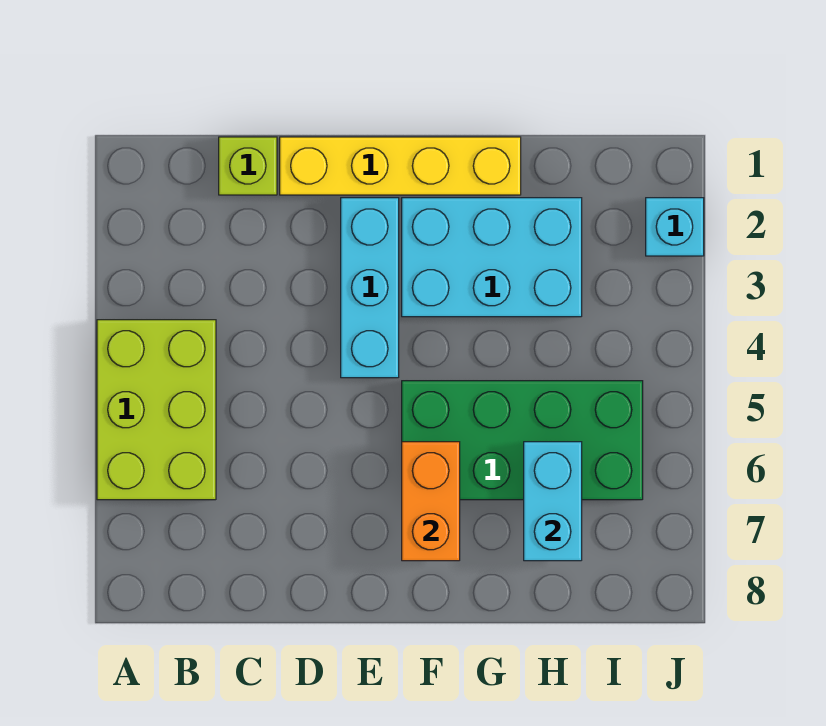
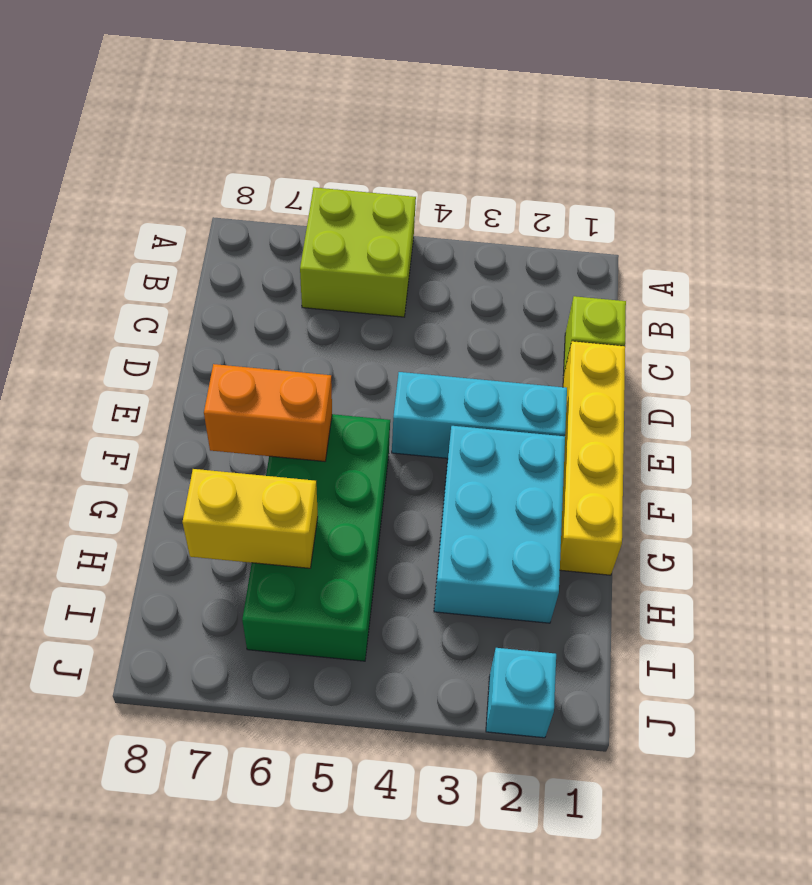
lime brick A4:B6 level 1 -> lime brick A5:B6 level 1
cyan brick H6:H7 level 2 -> yellow brick H6:H7 level 2

